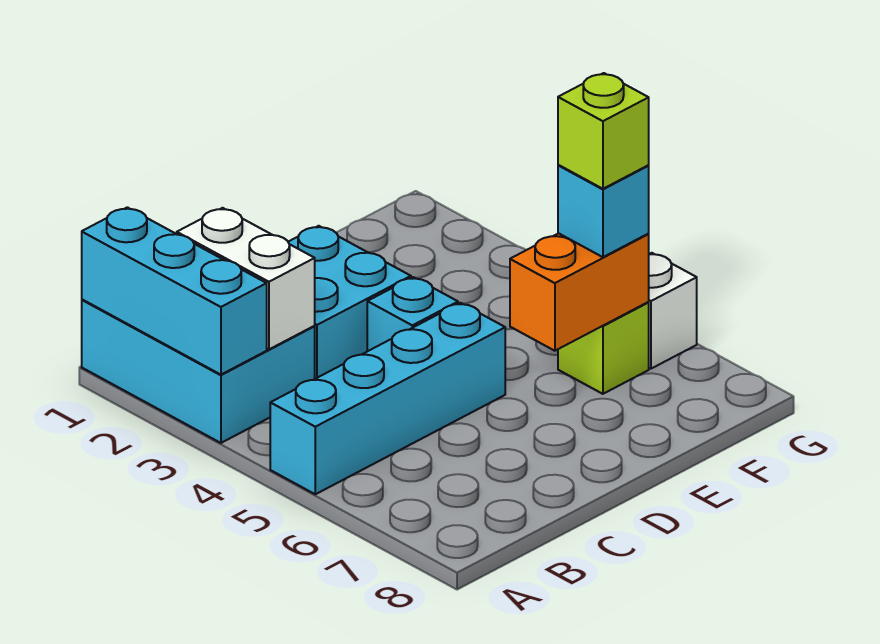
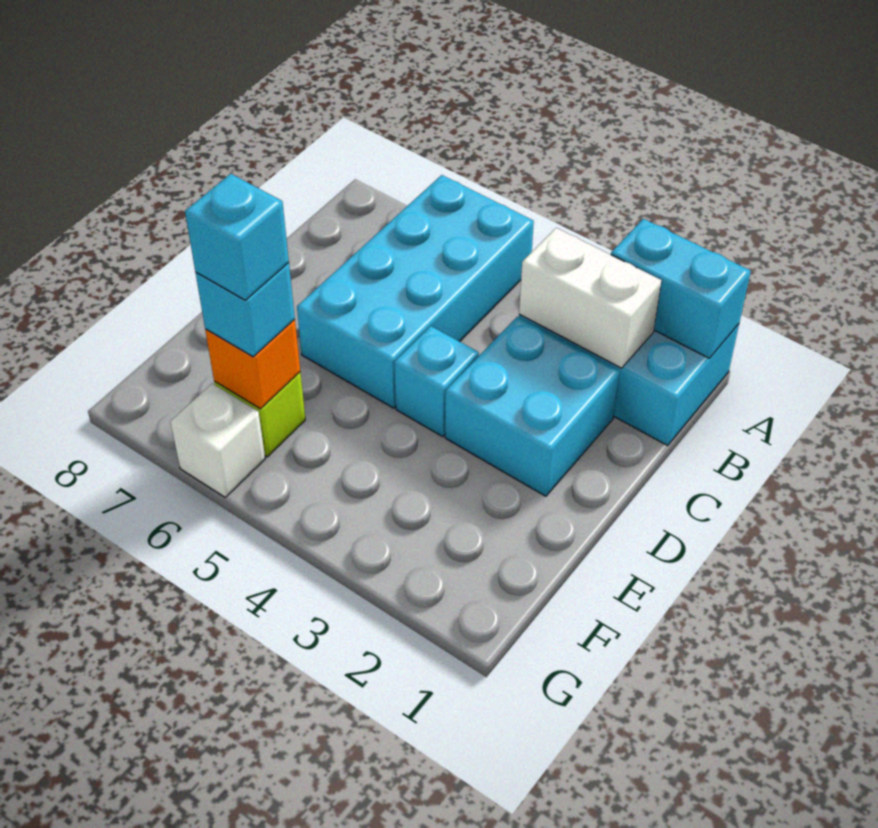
cyan brick A1:A3 level 2 -> cyan brick A1:A2 level 2
cyan brick A5:D5 level 1 -> cyan brick A5:D6 level 1
orange brick E6:F6 level 2 -> orange brick F6 level 2
lime brick F6 level 4 -> cyan brick F6 level 4

